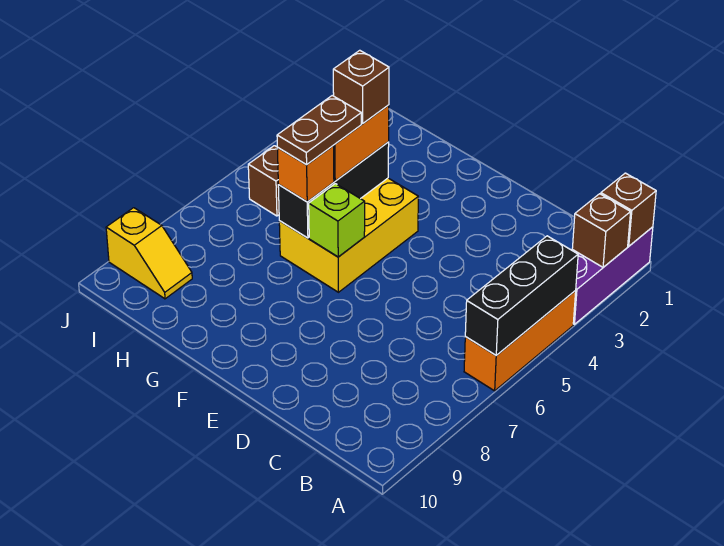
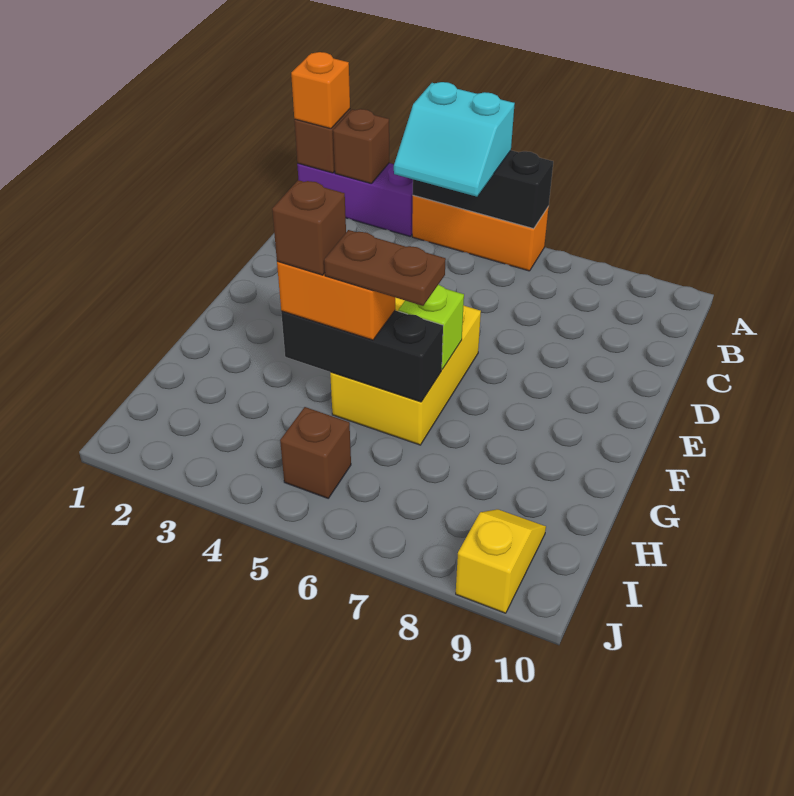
none -> cyan slope A4:B5 level 3 top A
yellow brick F4:G6 level 1 -> yellow brick E5:G6 level 1
orange brick G6 level 3 -> orange brick A1 level 3

